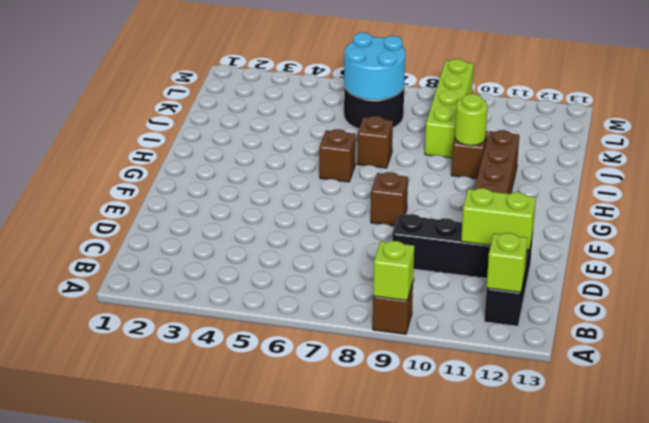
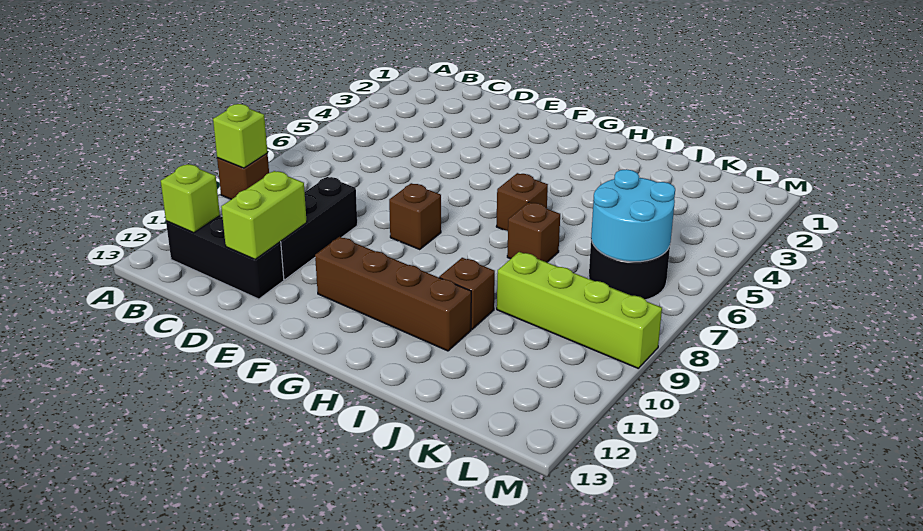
lime round brick I10 level 2 -> none

